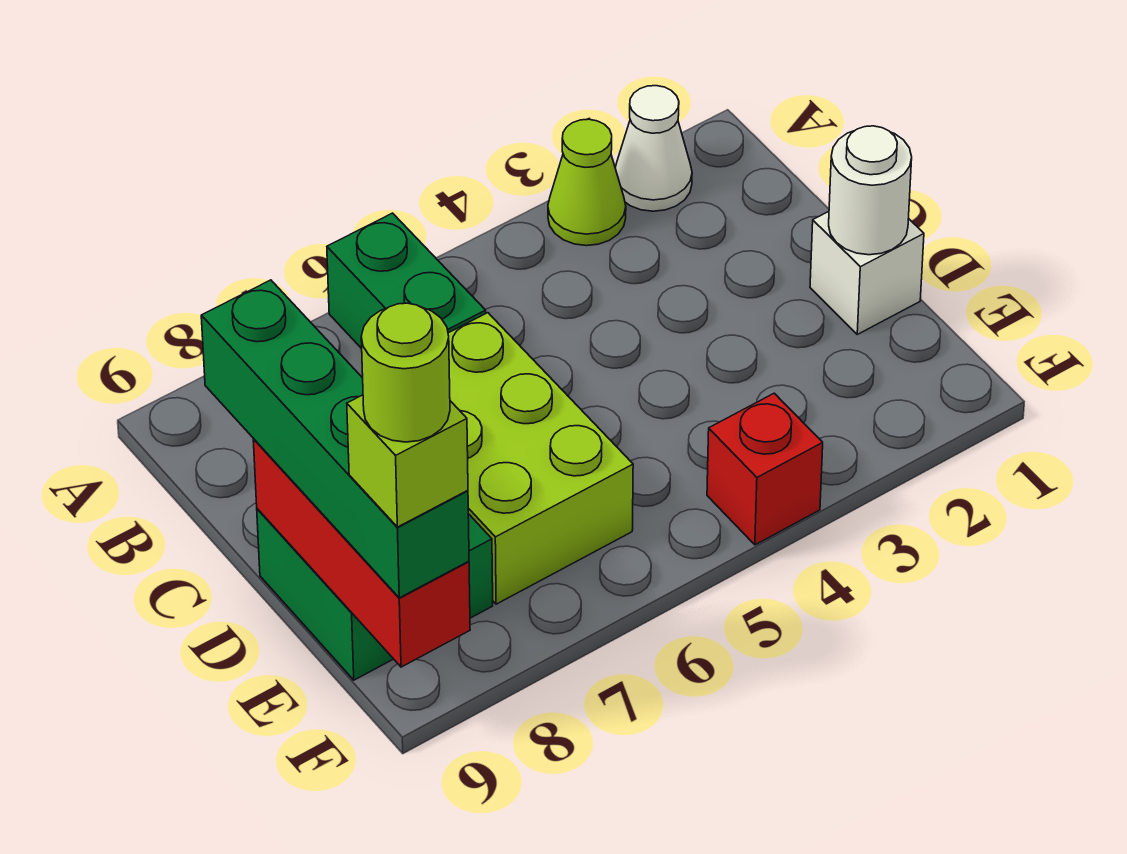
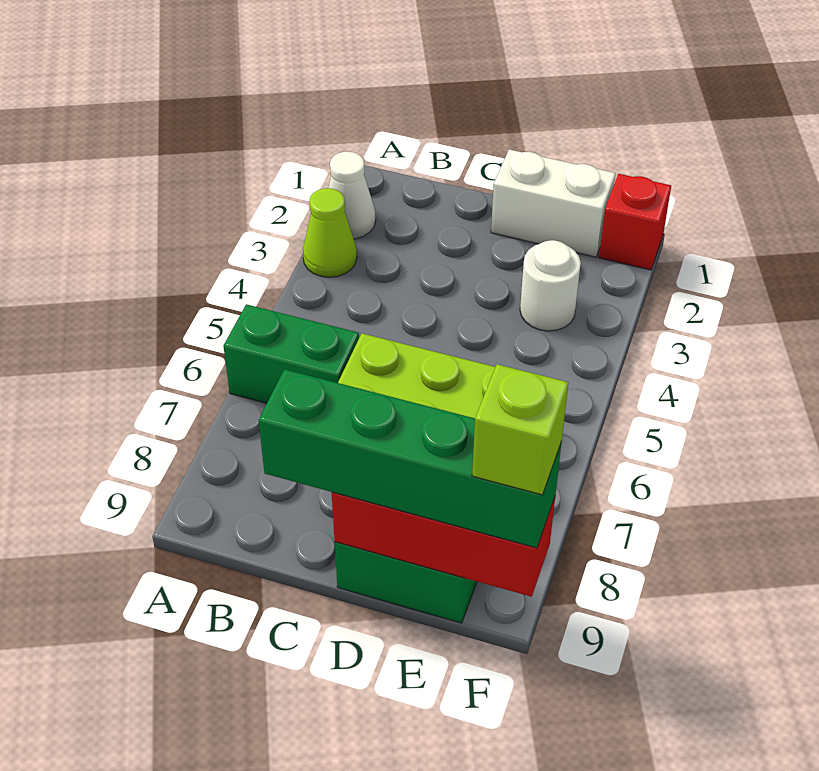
white brick D1 level 1 -> white brick D1:E1 level 1
white round brick D1 level 2 -> white round brick E3 level 1
red brick F4 level 1 -> red brick F1 level 1
lime round brick F9 level 5 -> none

